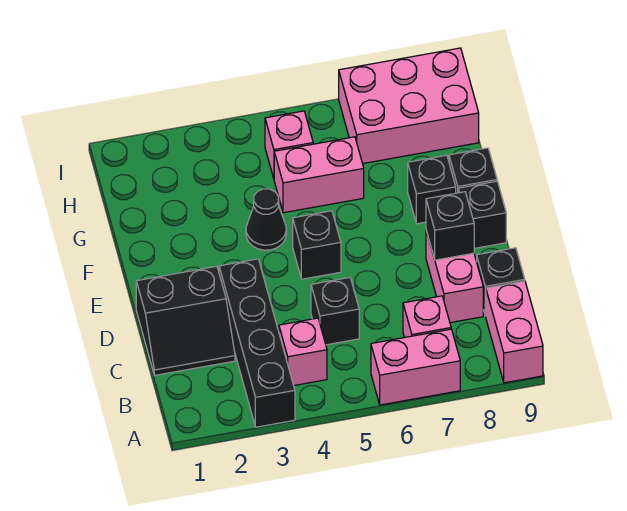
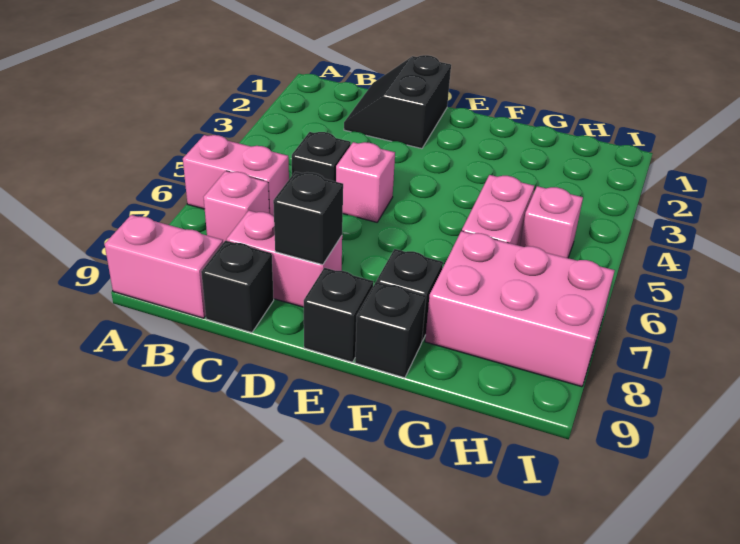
black brick A3:D3 level 1 -> none
pink brick A6:A7 level 1 -> pink brick A6:B6 level 1
pink brick B4 level 1 -> pink brick D5 level 1
black brick E5 level 1 -> none
black cone F4 level 1 -> none
pink brick H7:I9 level 1 -> pink brick G7:I8 level 1

